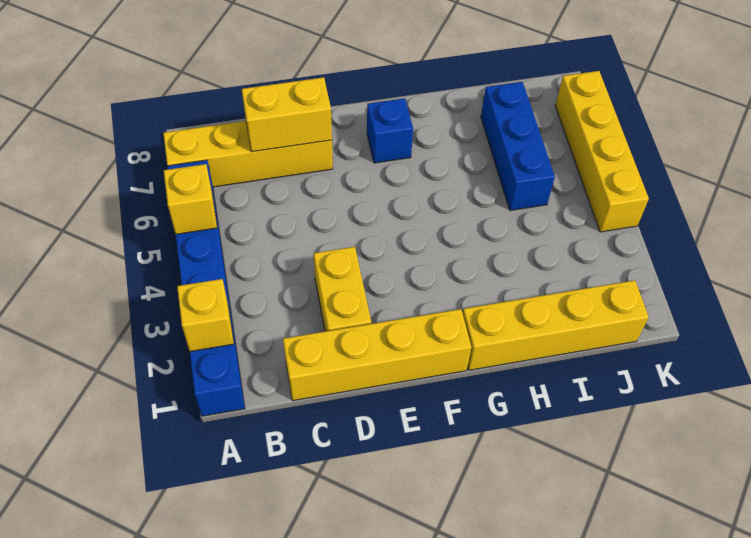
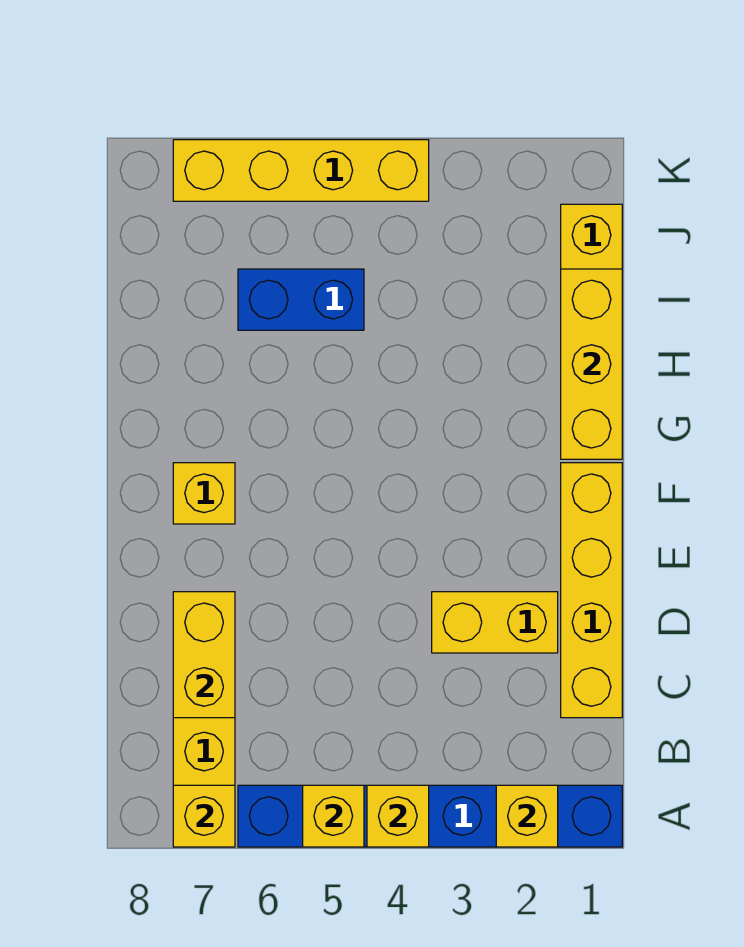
none -> yellow brick A4 level 2
none -> yellow brick A7 level 2
blue brick F7 level 1 -> yellow brick F7 level 1
none -> yellow brick G1:I1 level 2
blue brick I5:I7 level 1 -> blue brick I5:I6 level 1

